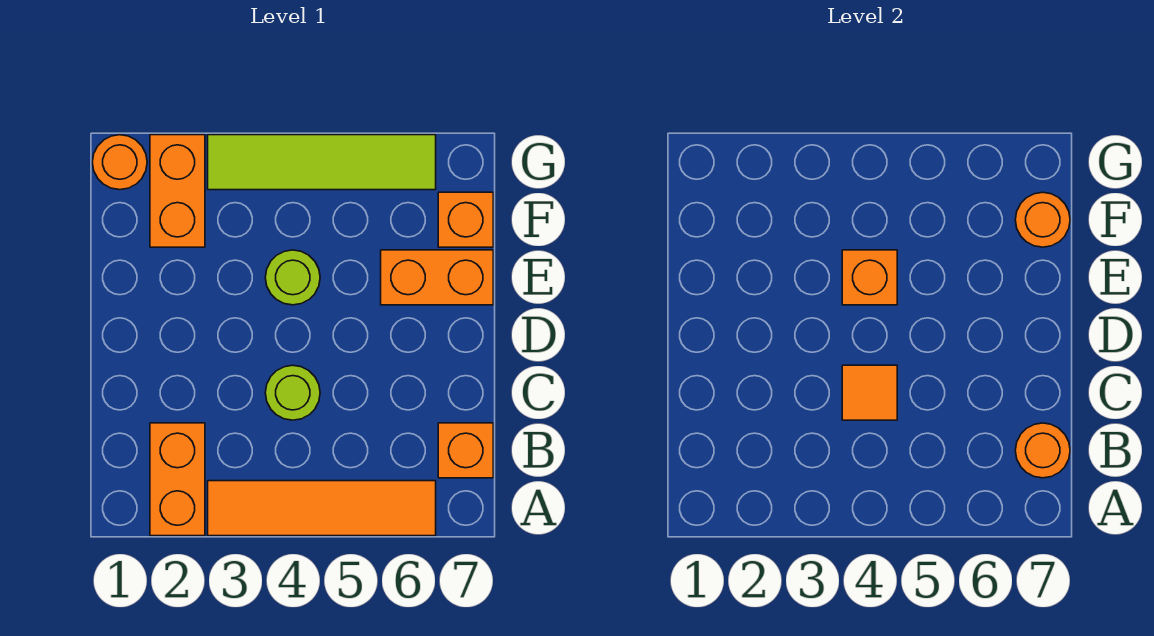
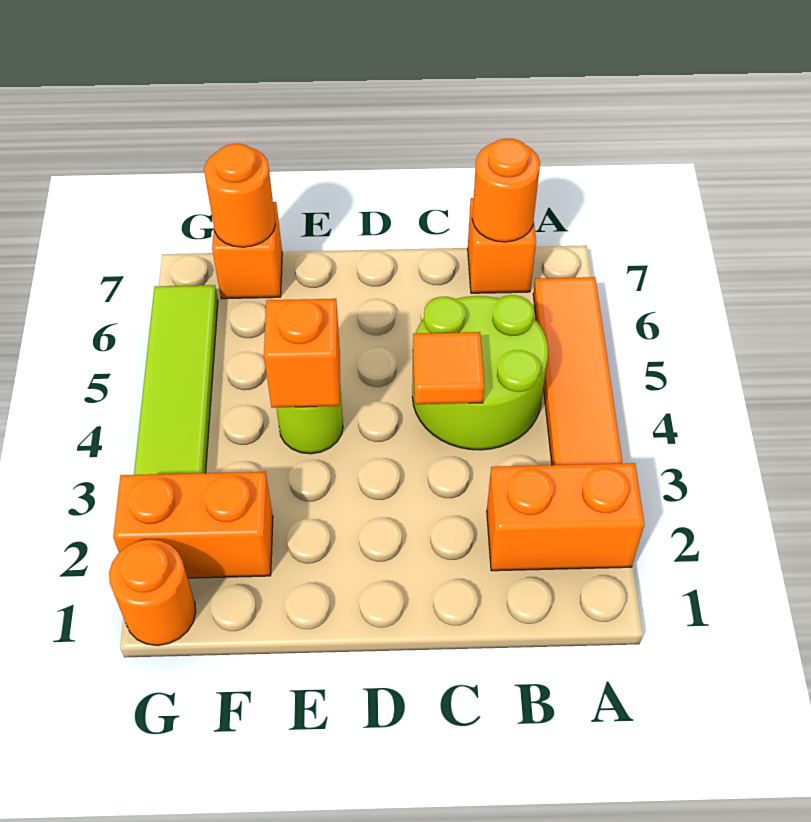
lime round brick C4 level 1 -> lime round brick B4:C5 level 1
orange brick E6:E7 level 1 -> none

